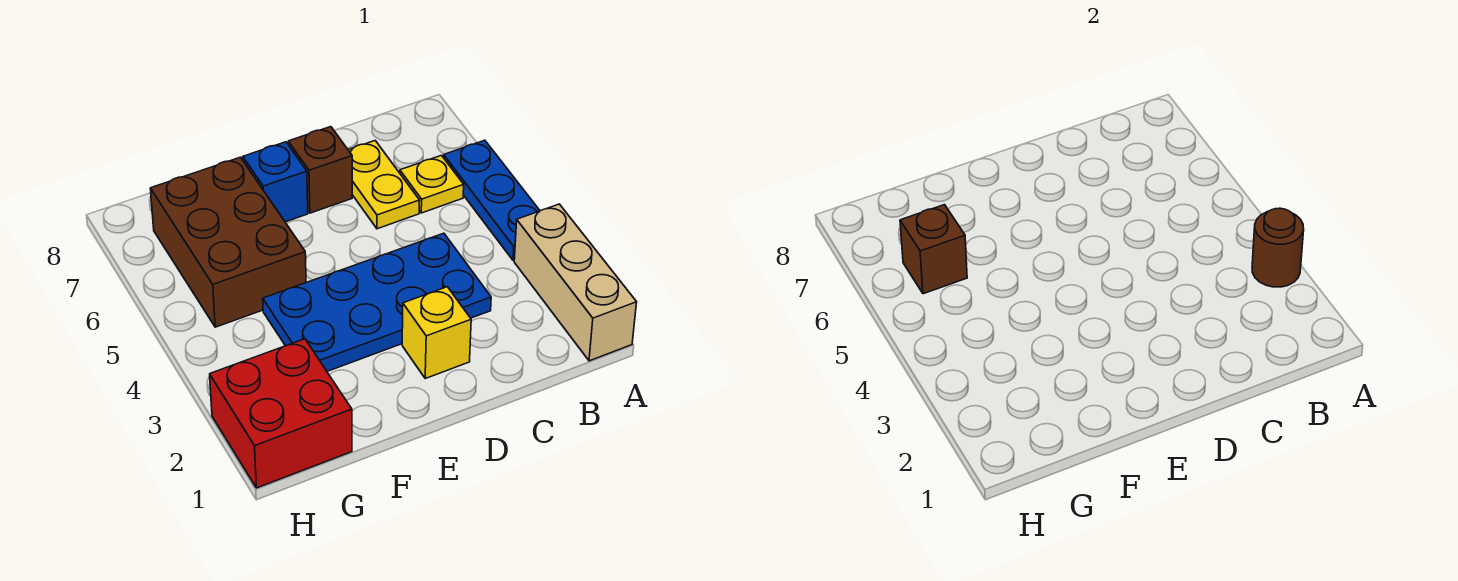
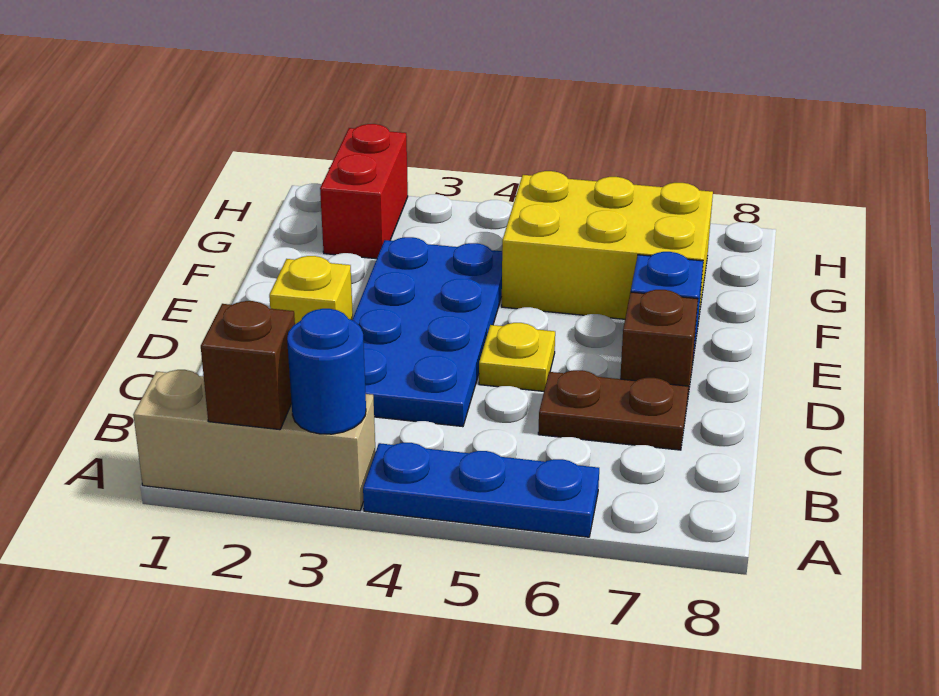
brown round brick A3 level 2 -> blue round brick A3 level 2
yellow plate B6 level 1 -> yellow plate D5 level 1
yellow plate C6:C7 level 1 -> brown plate C6:C7 level 1
brown brick F5:G7 level 1 -> yellow brick F5:G7 level 1
red brick G1:H2 level 1 -> red brick G2:H2 level 1
brown brick G6 level 2 -> brown brick A2 level 2

